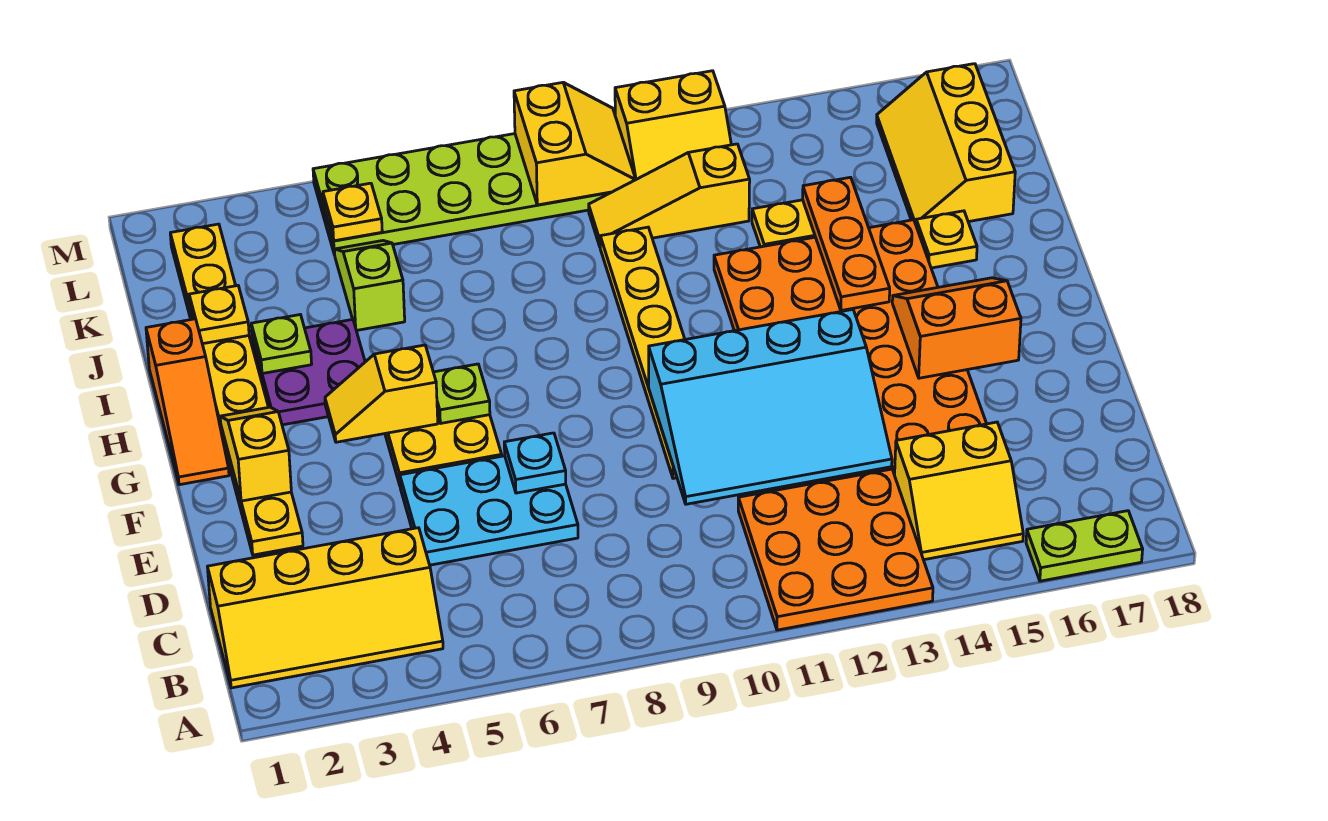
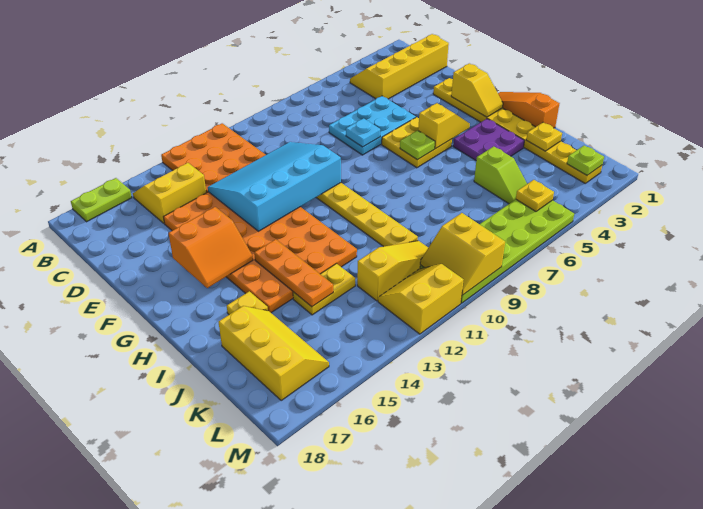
lime plate I3 level 2 -> lime plate L2 level 2

